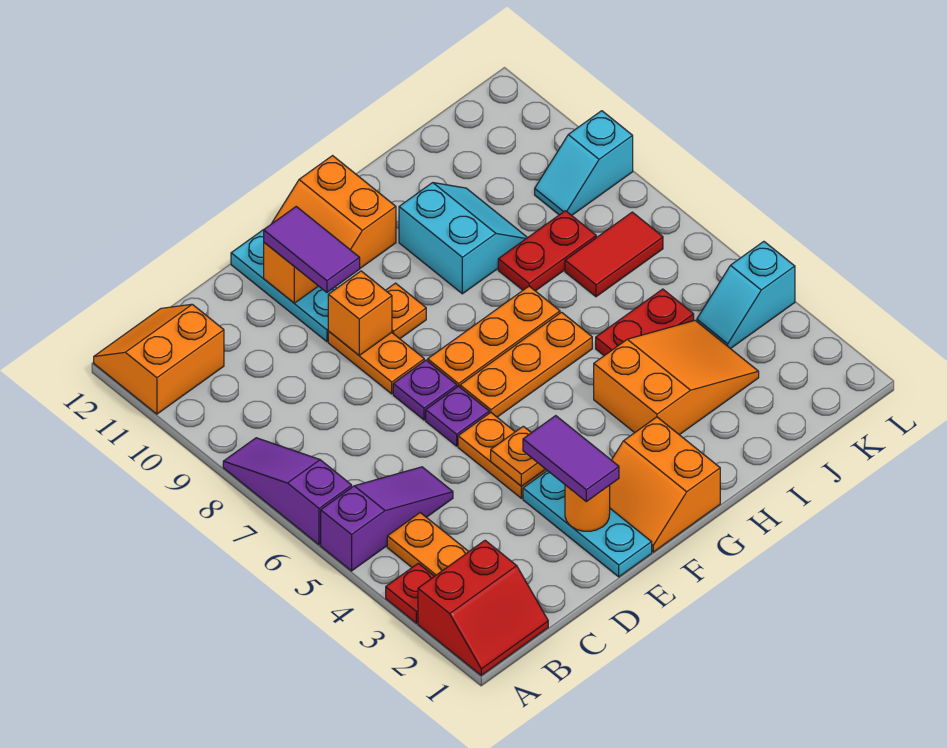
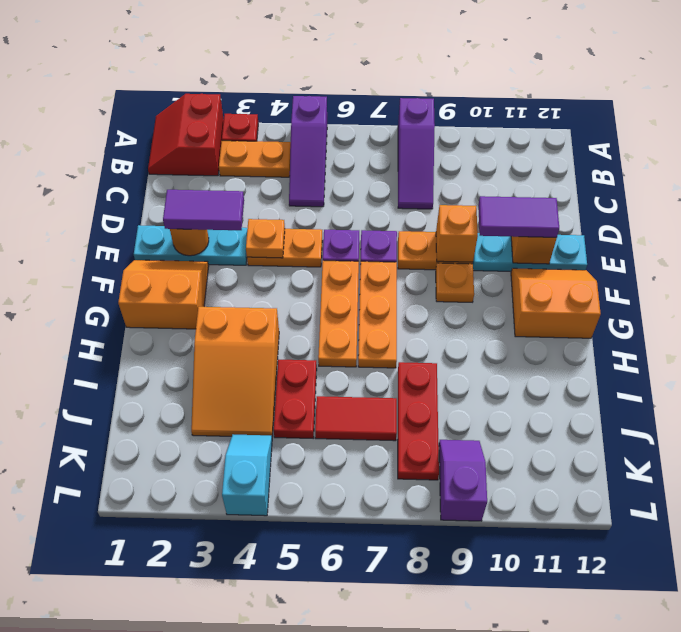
purple slope A6:A8 level 1 top 6 -> purple slope A8:C8 level 1 top A
orange slope A11:B12 level 1 top 11 -> none
cyan slope H9:I10 level 1 top H -> none
red plate I8:J8 level 1 -> red plate I8:K8 level 1
red tile J7:K7 level 1 -> red tile J6:J7 level 1
cyan slope K9:L9 level 1 top L -> purple slope K9:L9 level 1 top L

